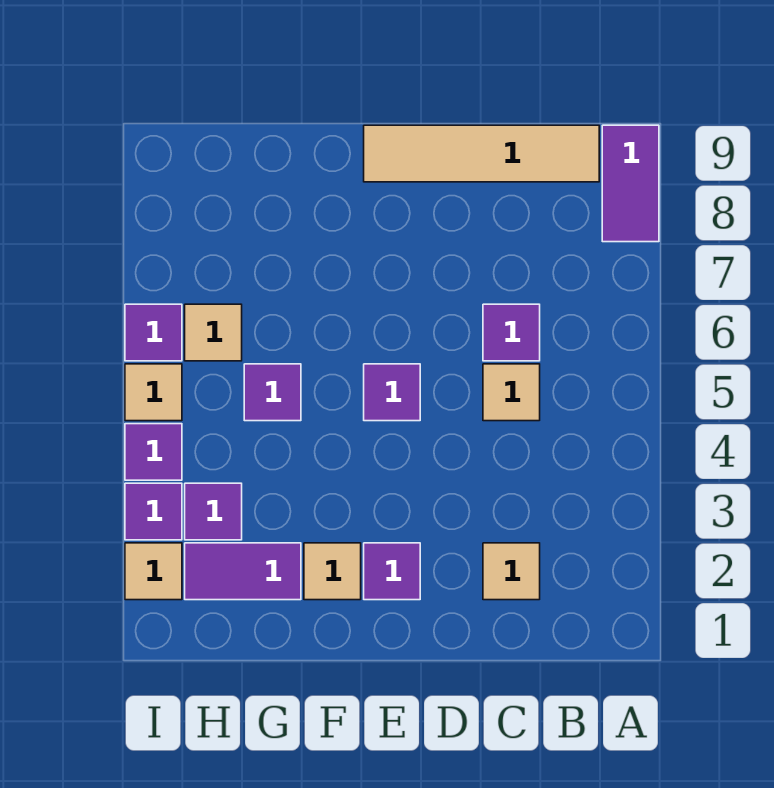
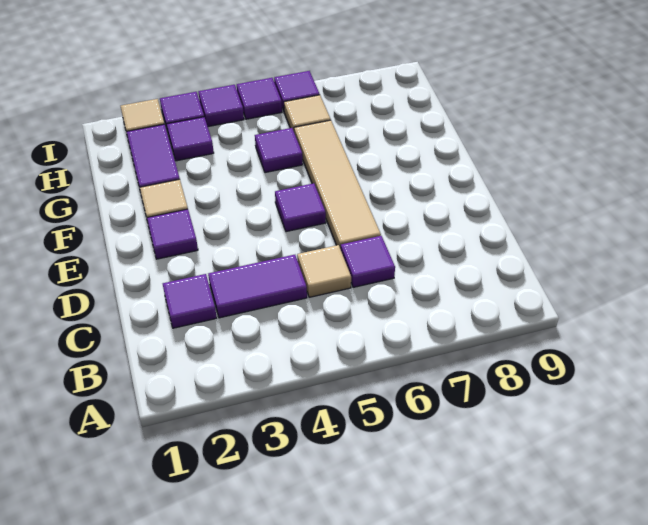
purple tile A8:A9 level 1 -> purple tile C3:C4 level 1
tan tile B9:E9 level 1 -> tan tile D6:G6 level 1
tan tile C2 level 1 -> purple tile C2 level 1
tan tile I5 level 1 -> purple tile I5 level 1

